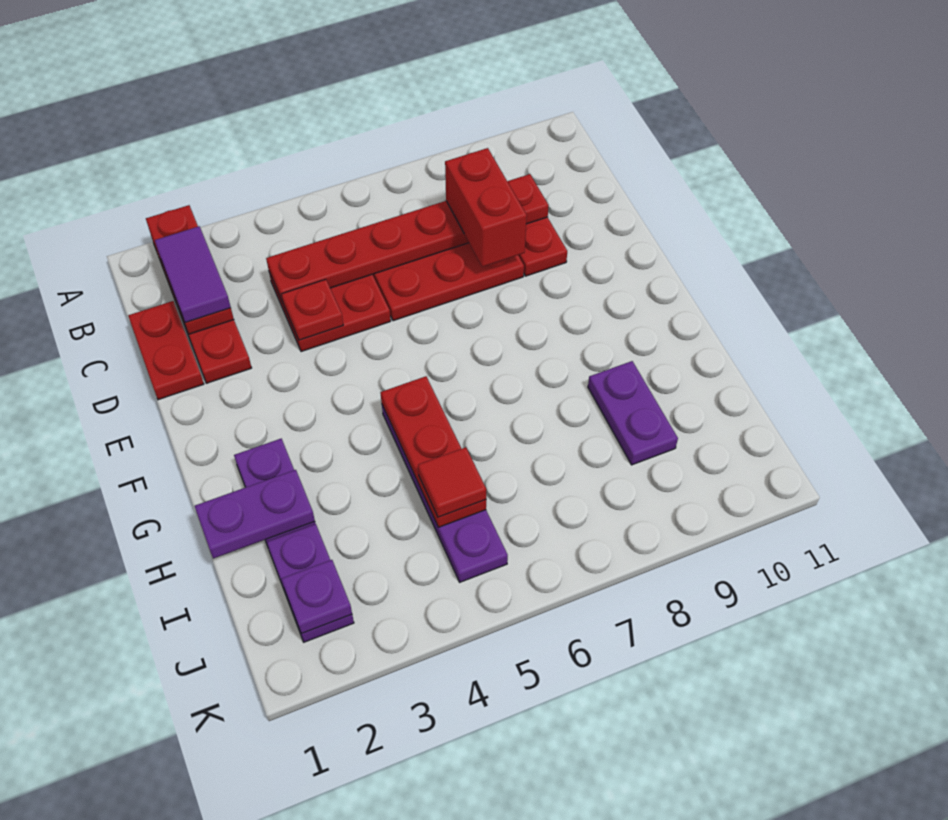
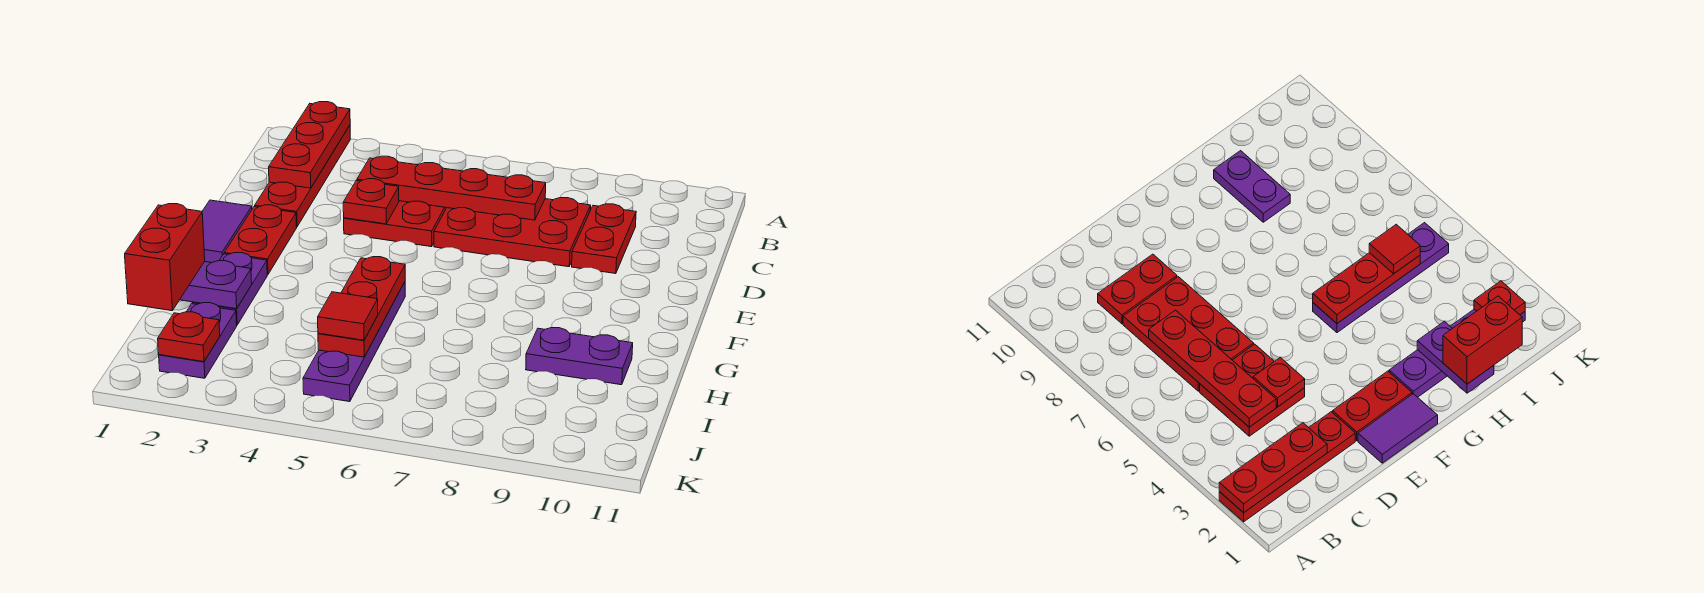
purple tile B2:C2 level 3 -> purple tile E1:F1 level 1
red plate C1:D1 level 1 -> red plate E2:F2 level 1
red plate C4:C9 level 2 -> red plate C4:C7 level 2
red brick C8:D8 level 3 -> red brick H1:I1 level 3
purple plate H9:I9 level 1 -> purple plate H9:H10 level 1
purple plate J2 level 2 -> red plate J2 level 2

